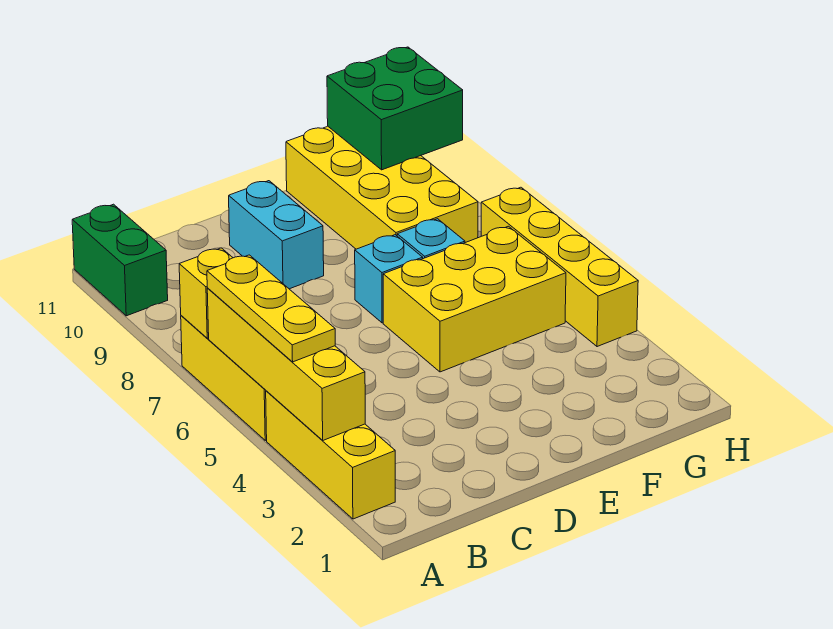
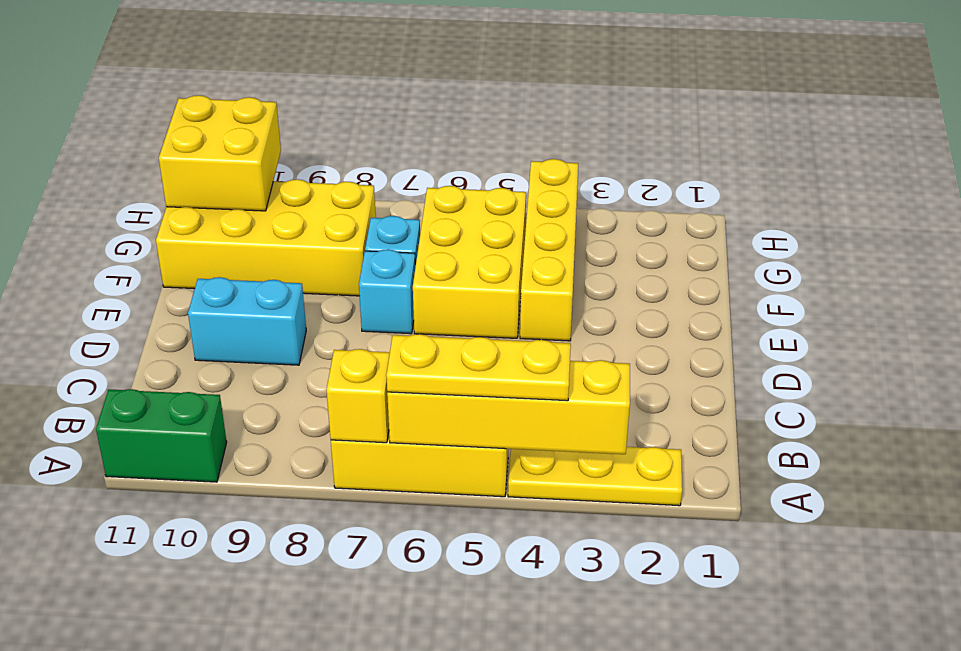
yellow brick A2:A4 level 1 -> yellow plate A2:A4 level 1
green brick G10:H11 level 2 -> yellow brick G10:H11 level 2
yellow brick H4:H7 level 1 -> yellow brick E4:H4 level 1

